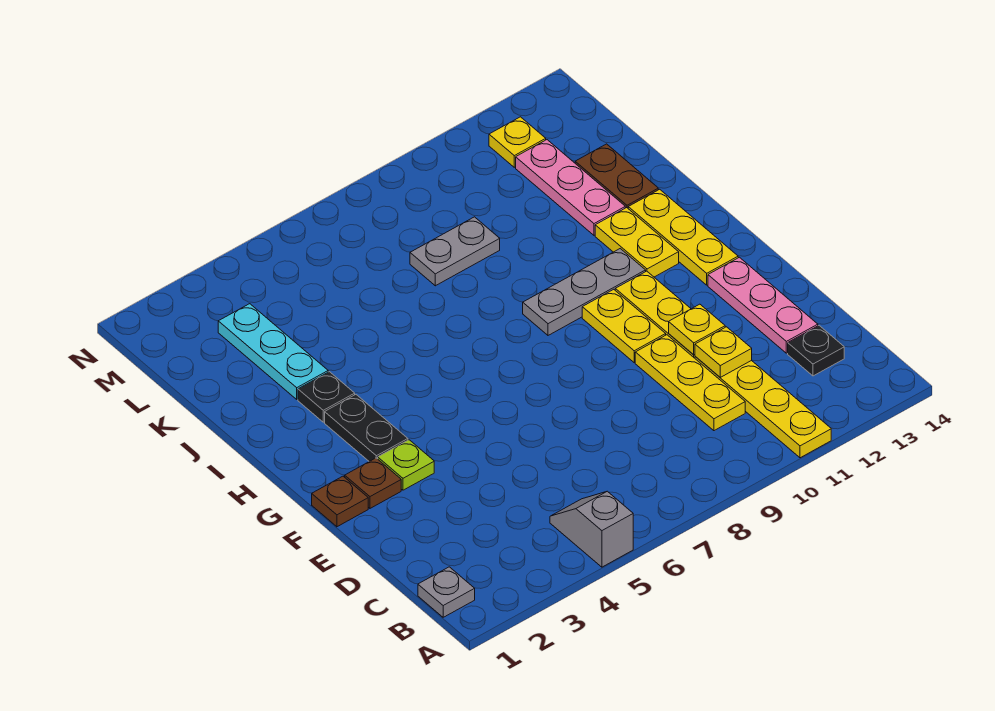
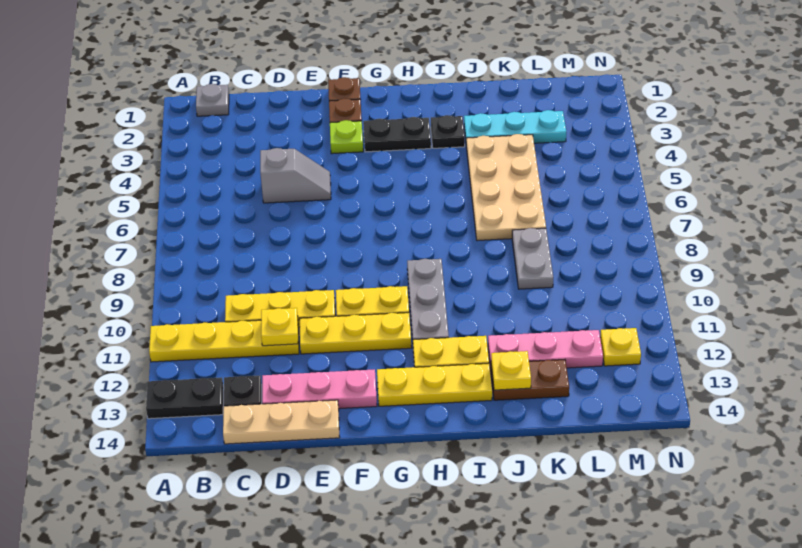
grey slope A5:B5 level 1 top A -> grey slope D5:E5 level 1 top D
none -> black plate A13:B13 level 1
none -> tan plate C14:E14 level 1
yellow plate E11 level 2 -> yellow plate J13 level 2
none -> tan plate J4:K7 level 1

